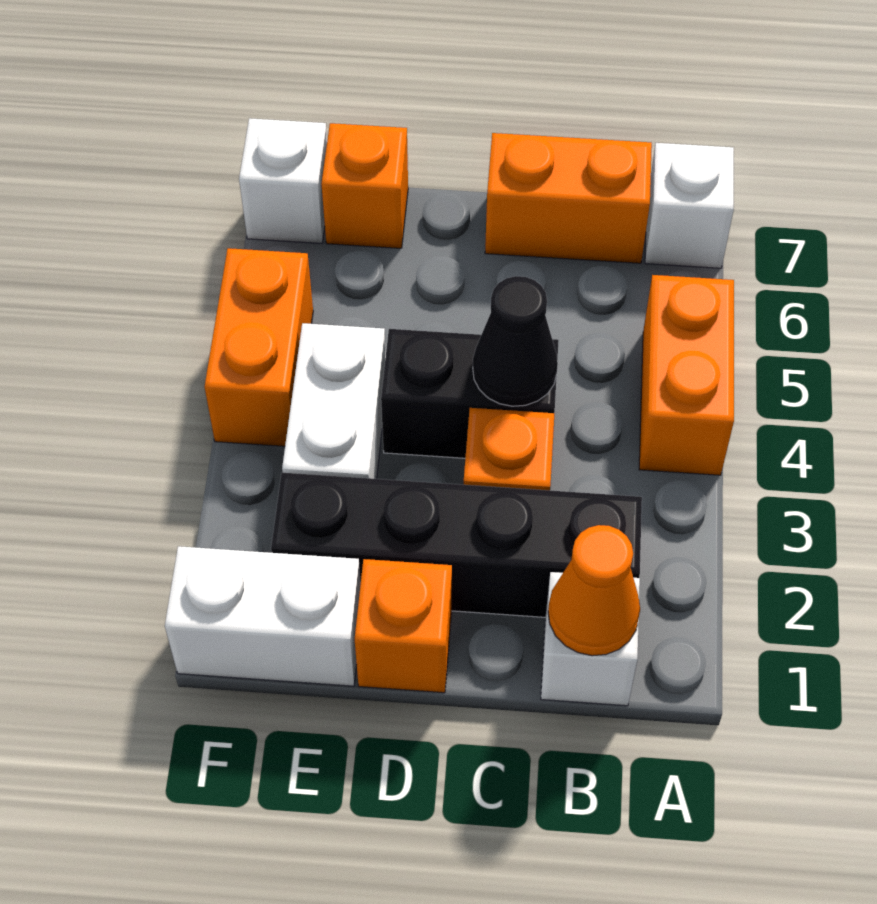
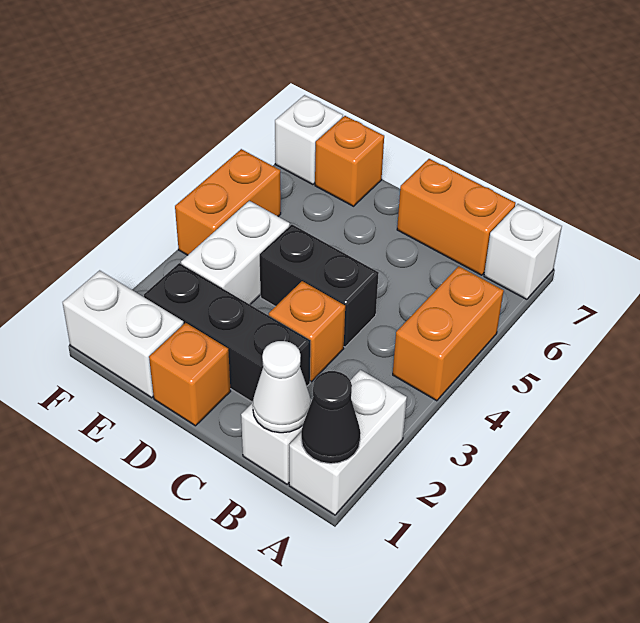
none -> white brick A1:A2 level 1
orange cone B1 level 2 -> white cone B1 level 2
black brick B2:E2 level 1 -> black brick C2:E2 level 1
black cone C4 level 2 -> black cone A1 level 2

